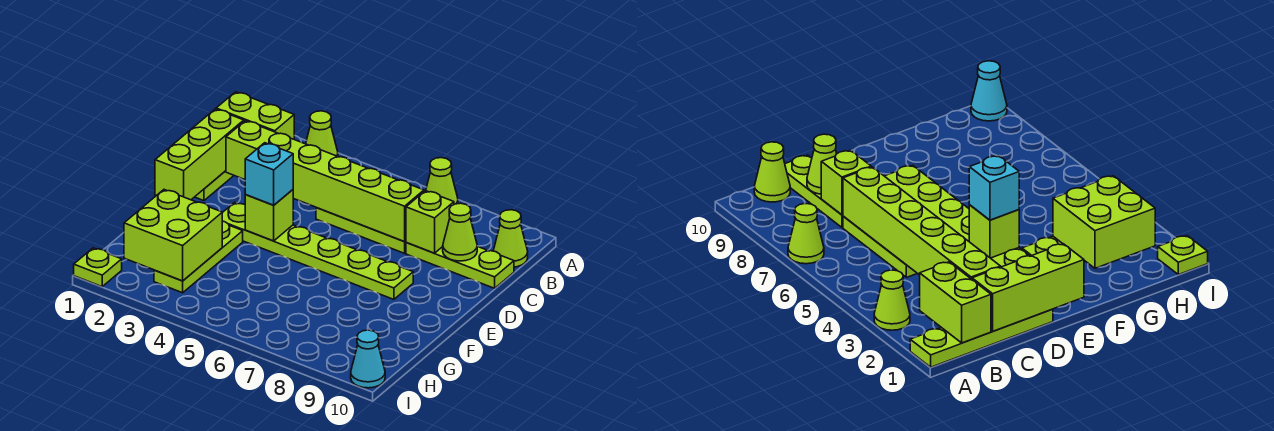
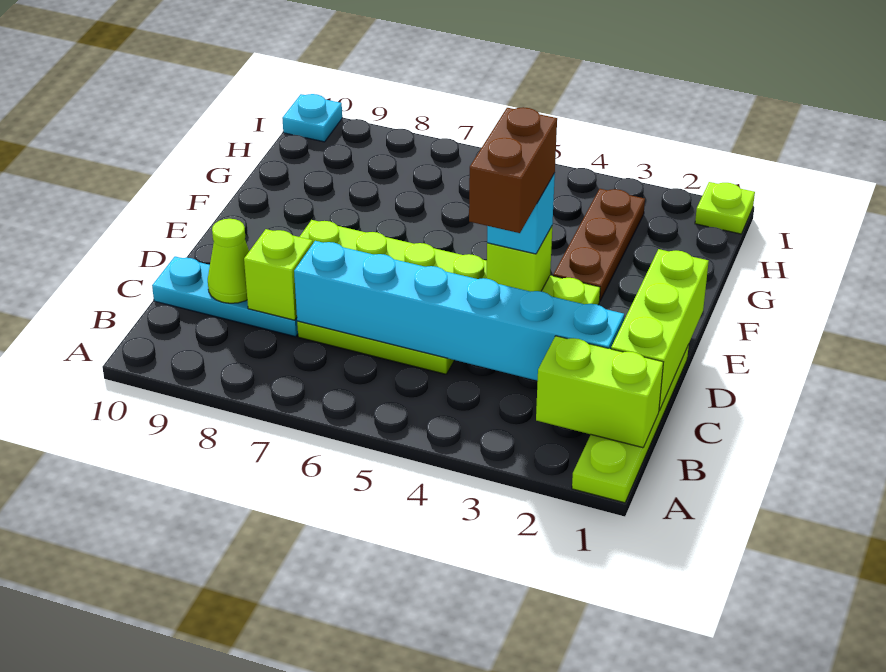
lime cone A3 level 1 -> none
lime cone A7 level 1 -> none
lime cone B10 level 1 -> none
lime brick C2:C7 level 2 -> cyan brick C2:C7 level 2
lime plate C8:C10 level 1 -> cyan plate C8:C10 level 1
none -> brown brick D4:E4 level 4
lime plate F3:H3 level 1 -> brown plate F3:H3 level 1
lime brick G2:H3 level 2 -> none
cyan cone I10 level 1 -> cyan plate I10 level 1

